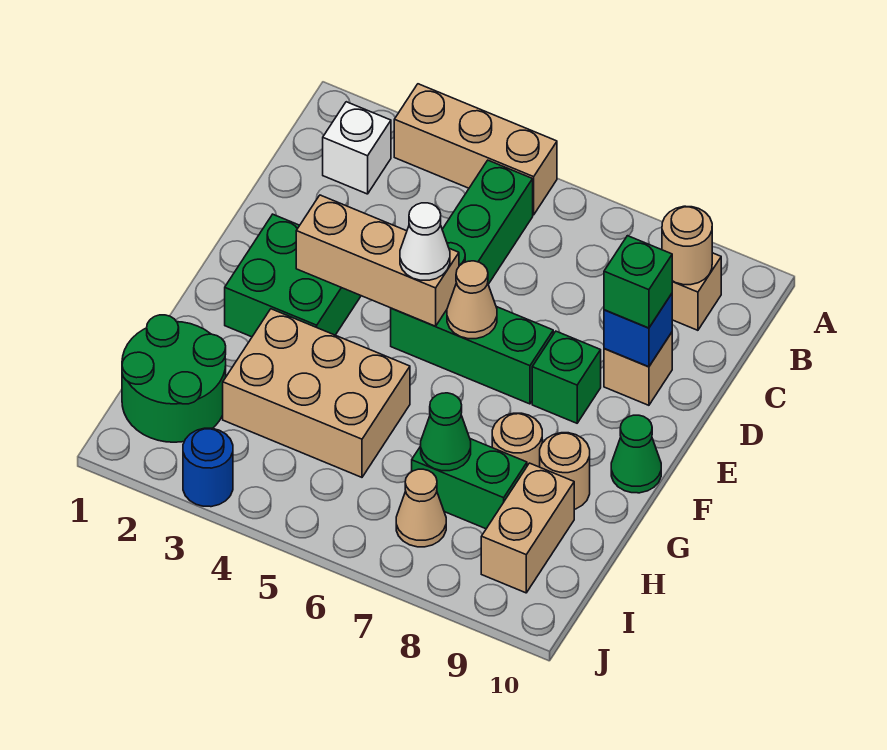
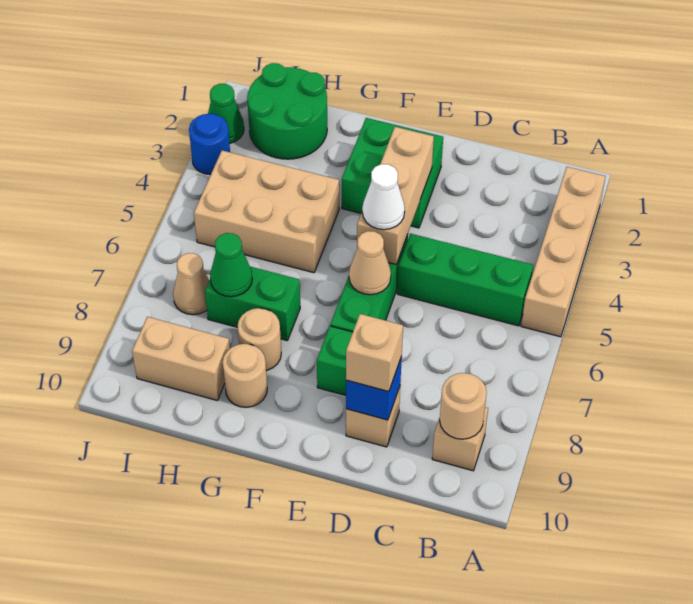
tan brick A3:A5 level 1 -> tan brick A2:A5 level 1
white brick B2 level 1 -> none
green brick D9 level 3 -> tan brick D9 level 3
green cone F10 level 1 -> green cone J2 level 1
tan brick G3:H5 level 1 -> tan brick G4:I5 level 1
green brick H7:H8 level 1 -> green brick G7:H7 level 1

